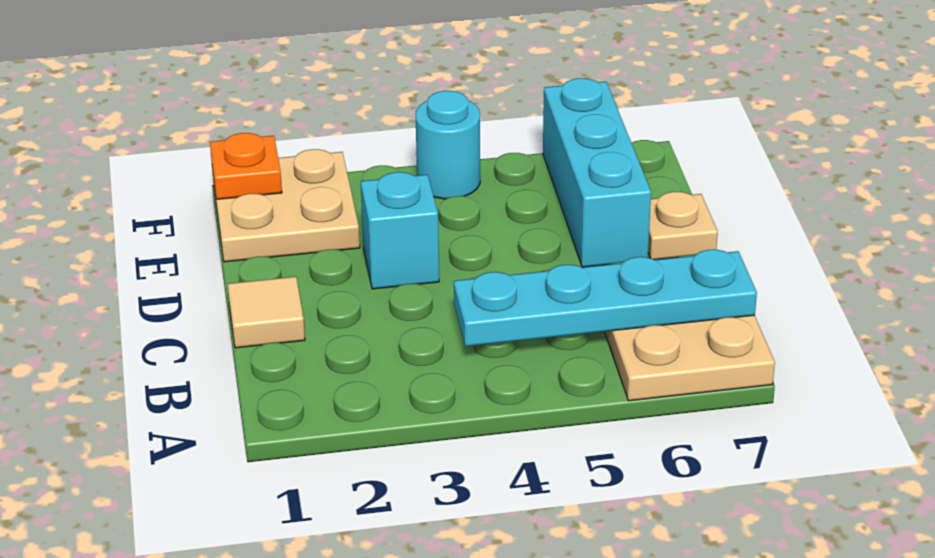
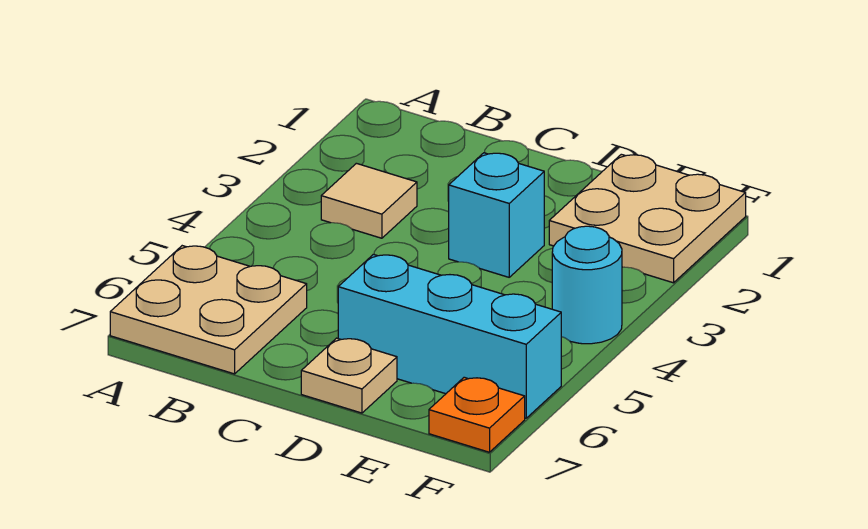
cyan plate B4:B7 level 2 -> none
tan tile C1 level 1 -> tan tile B3 level 1
orange plate F1 level 2 -> orange plate F7 level 1

